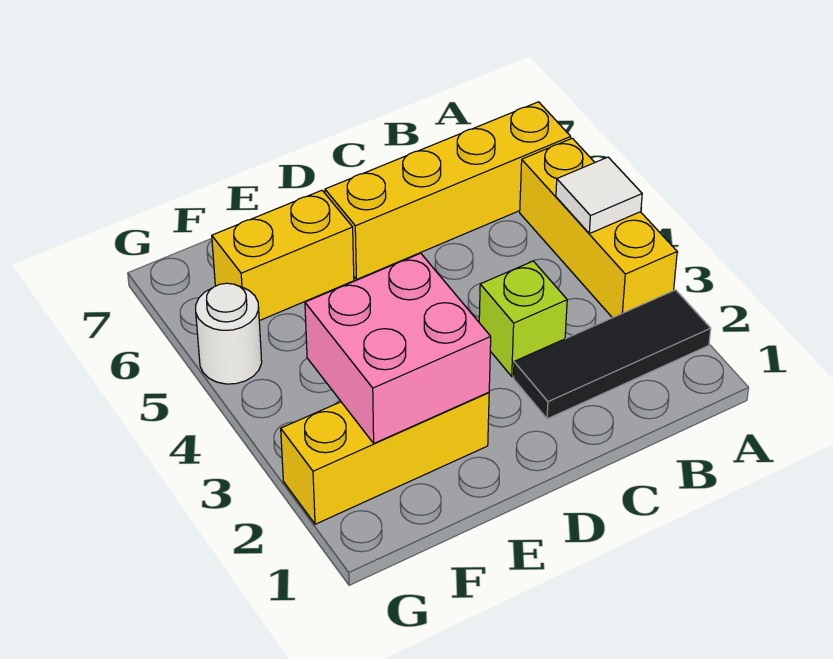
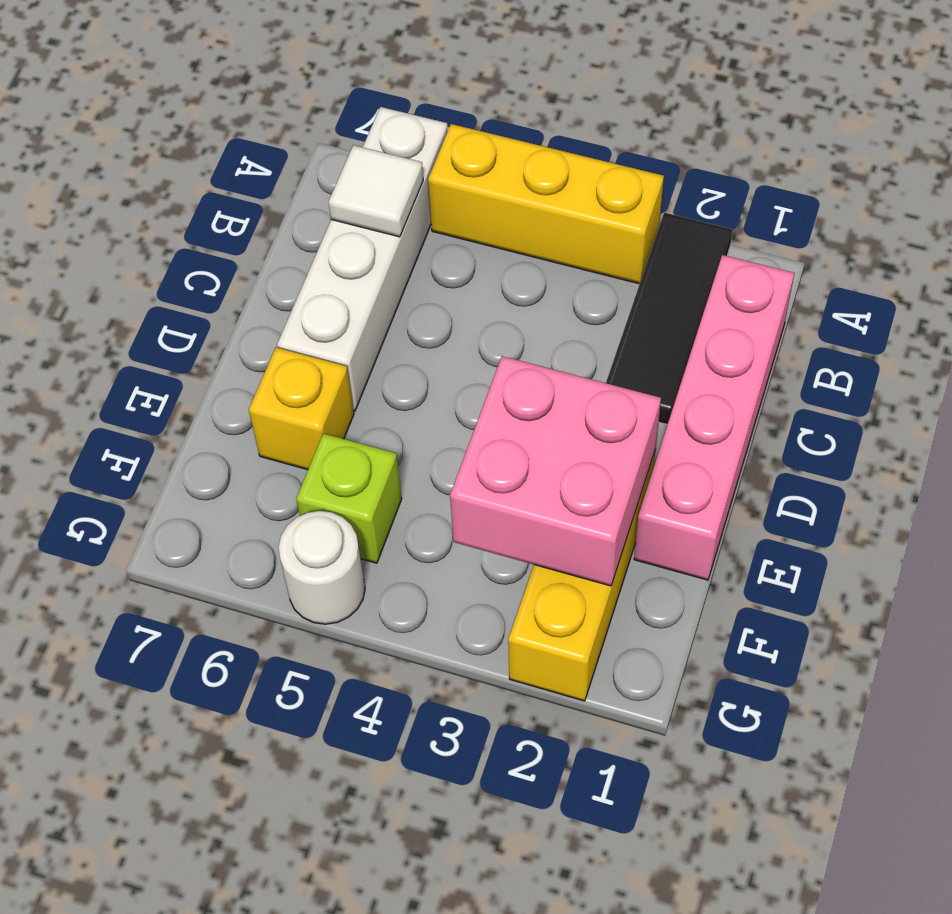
white tile A4 level 2 -> white tile B6 level 2
yellow brick A6:D6 level 1 -> white brick A6:D6 level 1
none -> pink brick B1:E1 level 1
lime brick C3 level 1 -> lime brick F5 level 1
yellow brick E6:F6 level 1 -> yellow brick E6 level 1

